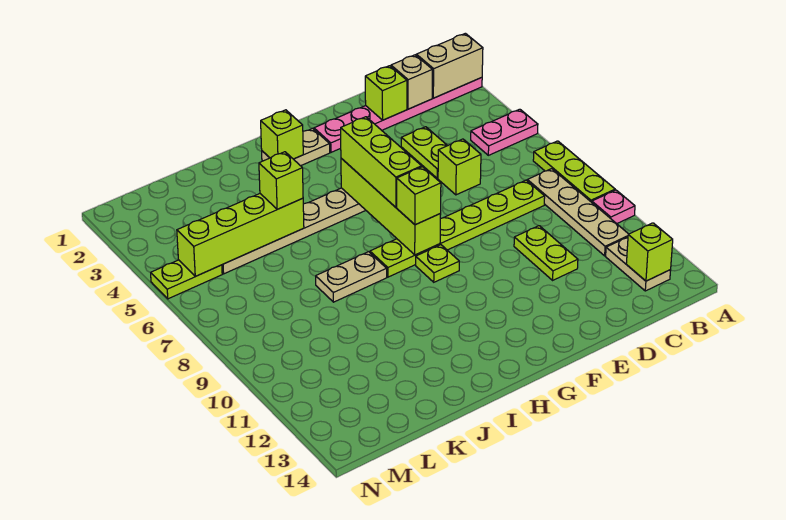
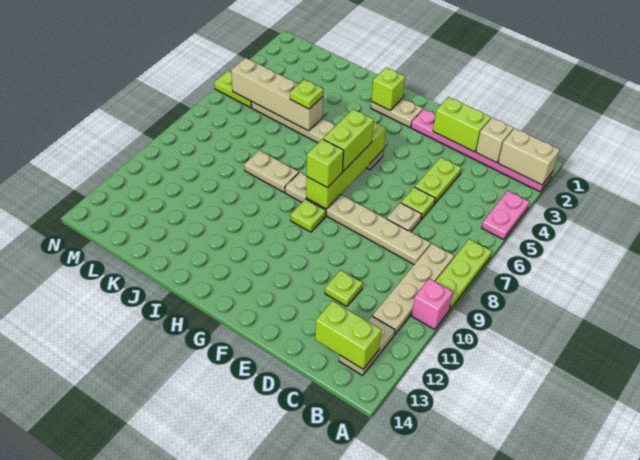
pink plate A5:B5 level 1 -> pink plate A4:A5 level 1
pink plate A10 level 1 -> pink brick A10 level 1
lime brick B13 level 2 -> lime brick B13:C13 level 2
lime plate C8:H8 level 1 -> tan plate C8:H8 level 1
lime brick D2 level 2 -> lime brick D2:E2 level 2
lime brick D6 level 1 -> lime plate D6 level 1
none -> tan plate D7 level 1
lime plate D10:D11 level 1 -> lime plate D11 level 1
lime brick G5:G7 level 3 -> lime brick G6:G7 level 3
lime brick J5:M5 level 2 -> tan brick J5:M5 level 2
lime brick J5 level 3 -> lime plate J5 level 3

